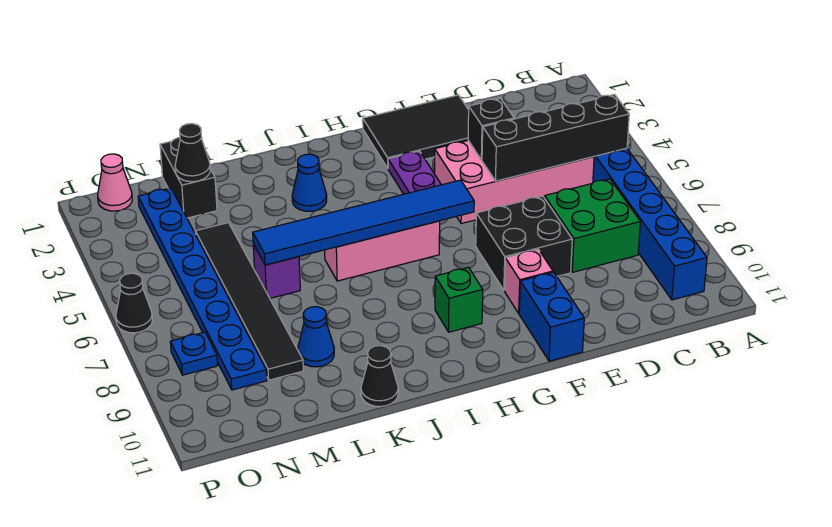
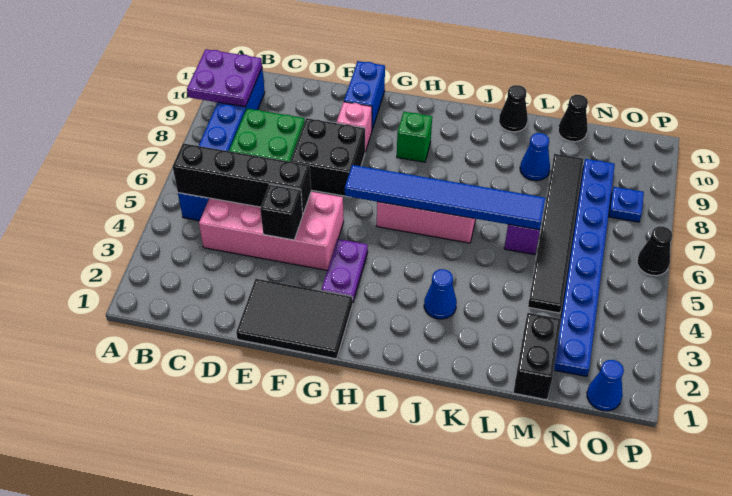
none -> purple plate A9:B10 level 2
black cone M2 level 2 -> black cone M11 level 1
pink cone O1 level 1 -> blue cone O1 level 1

